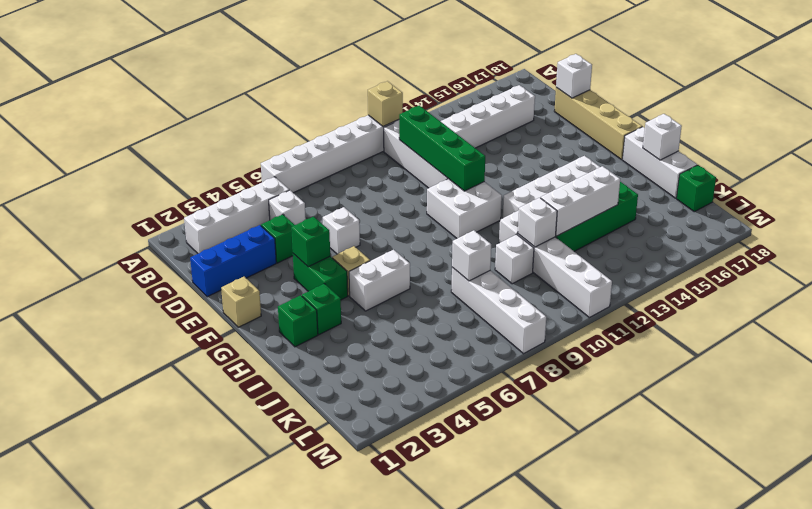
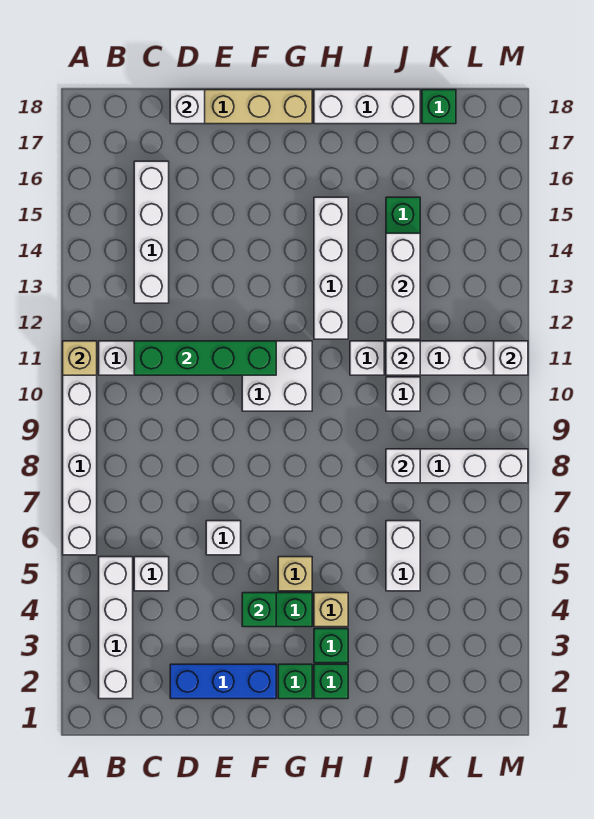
blue brick D1:D3 level 1 -> blue brick D2:F2 level 1
green brick D4 level 1 -> green brick G2 level 1
tan brick F1 level 1 -> tan brick H4 level 1
white brick H5:H6 level 1 -> white brick J5:J6 level 1
white brick I18 level 2 -> white brick M11 level 2

